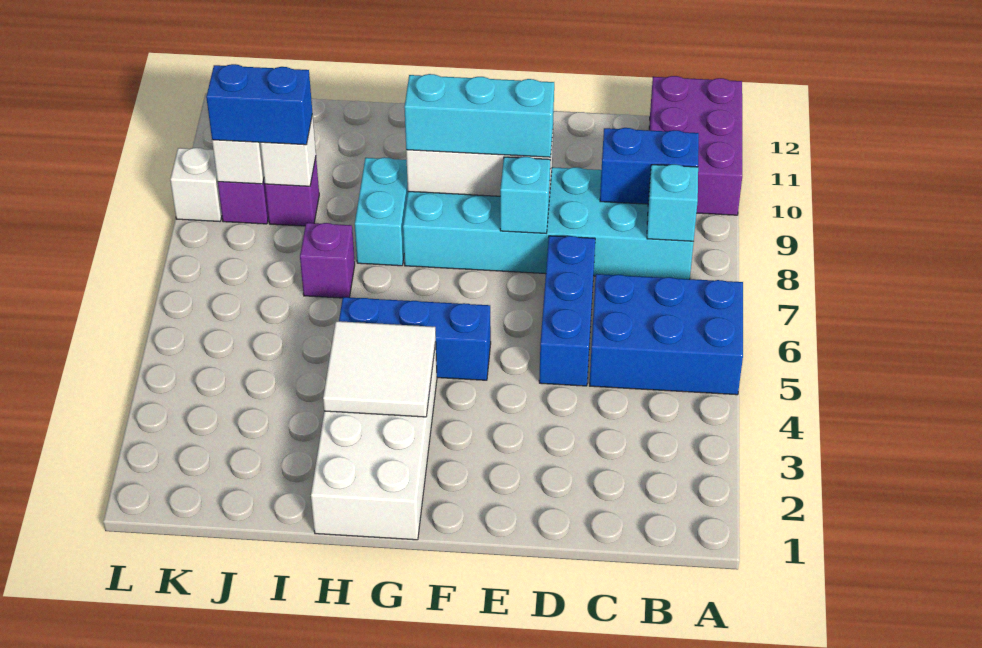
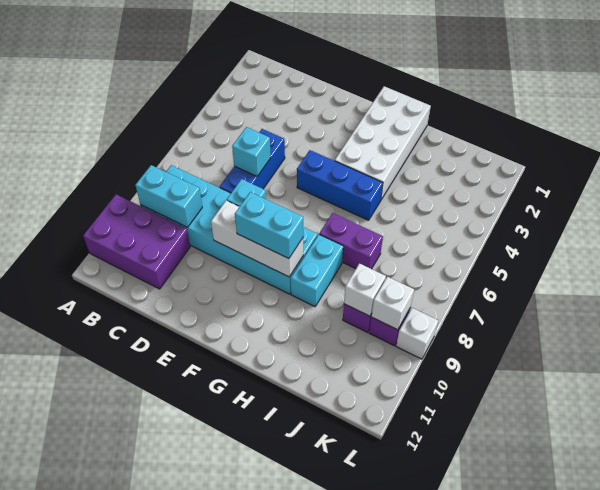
blue brick A5:C6 level 1 -> none
purple brick A10:B12 level 1 -> purple brick A10:C11 level 1
cyan brick B8 level 2 -> cyan brick D6 level 2
blue brick B9:C9 level 2 -> cyan brick B9:C9 level 2
cyan brick E9:G9 level 3 -> cyan brick F9:G9 level 3
white tile G3:H4 level 2 -> none
purple brick I7 level 1 -> purple brick H7:I7 level 1
blue brick J9:K9 level 3 -> none

